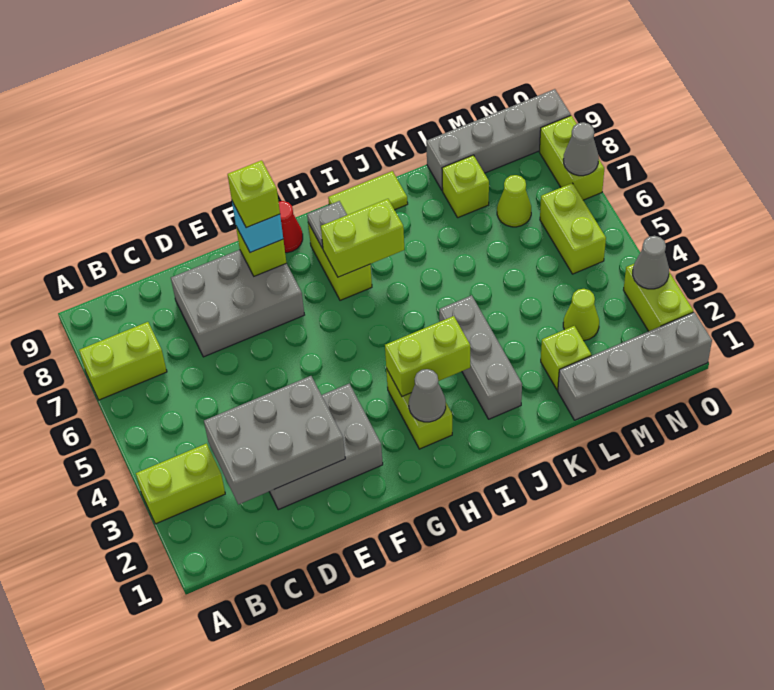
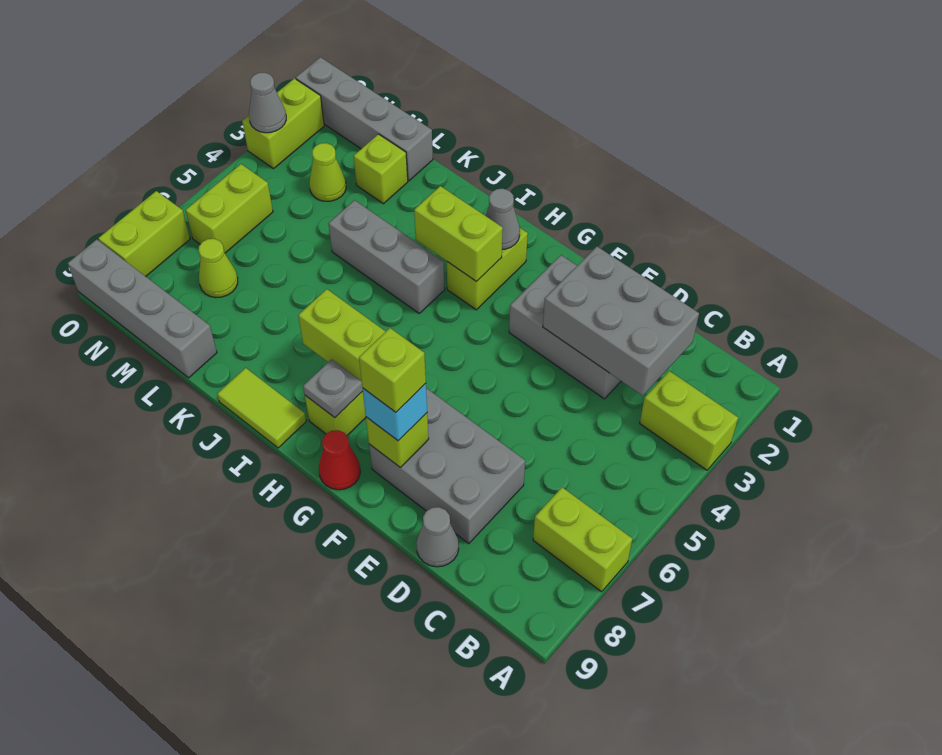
grey brick J2:J4 level 1 -> grey brick I4:K4 level 1
lime brick L8 level 1 -> none
grey cone O7 level 2 -> grey cone D9 level 1

